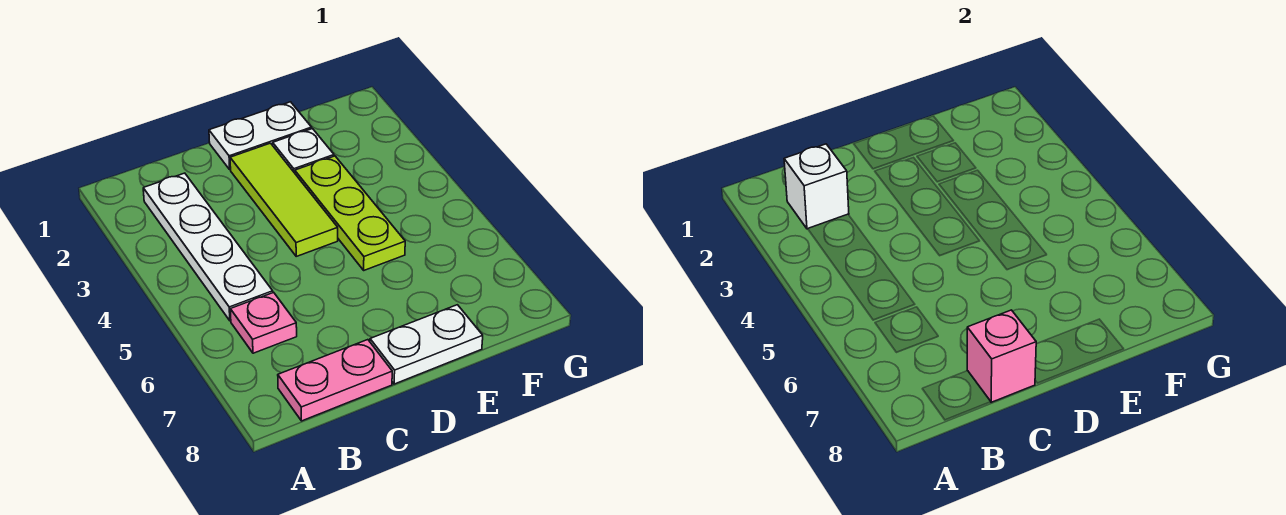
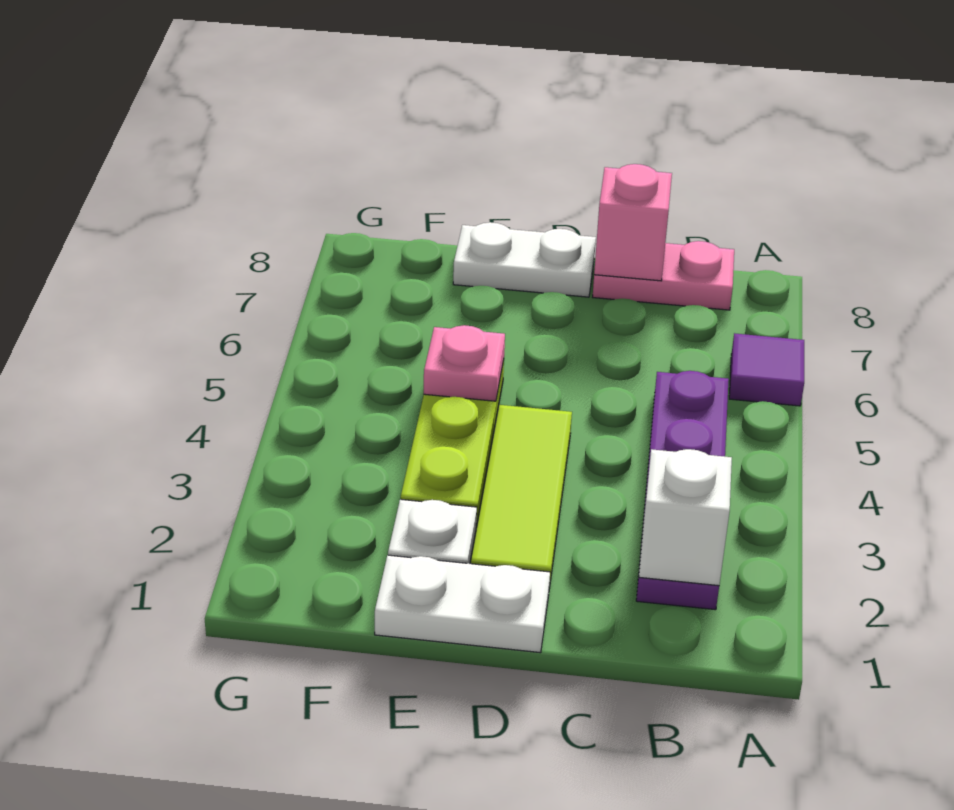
none -> purple tile A6 level 1
white plate B2:B5 level 1 -> purple plate B2:B5 level 1
pink plate B6 level 1 -> pink plate E5 level 2

